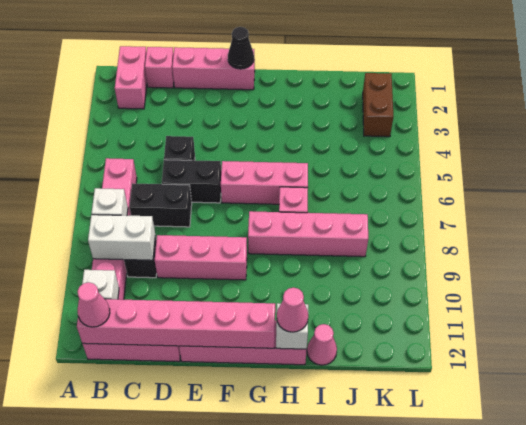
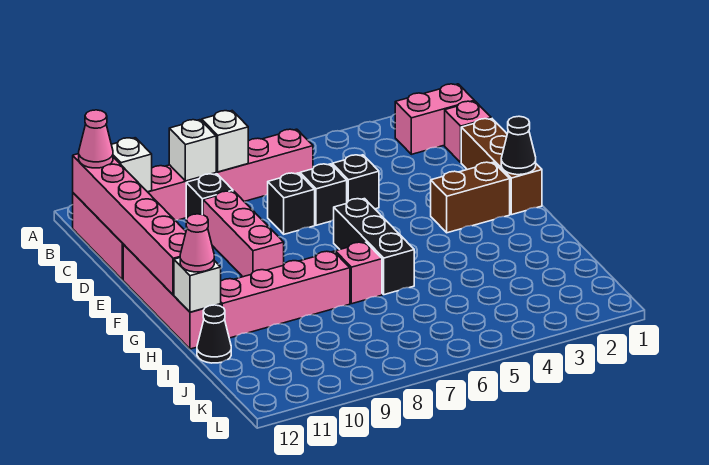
white brick B9:C9 level 2 -> white brick B9 level 2
black brick C7:D7 level 1 -> black brick D7 level 1
pink brick D1:F1 level 1 -> brown brick D1:F1 level 1
black brick D6:E6 level 1 -> black brick D6 level 1
pink brick F6:H6 level 1 -> black brick F6:H6 level 1
pink brick G8:J8 level 1 -> pink brick H8:H11 level 1
pink cone I12 level 1 -> black cone I12 level 1
brown brick K2:K3 level 1 -> brown brick F2:F3 level 1

